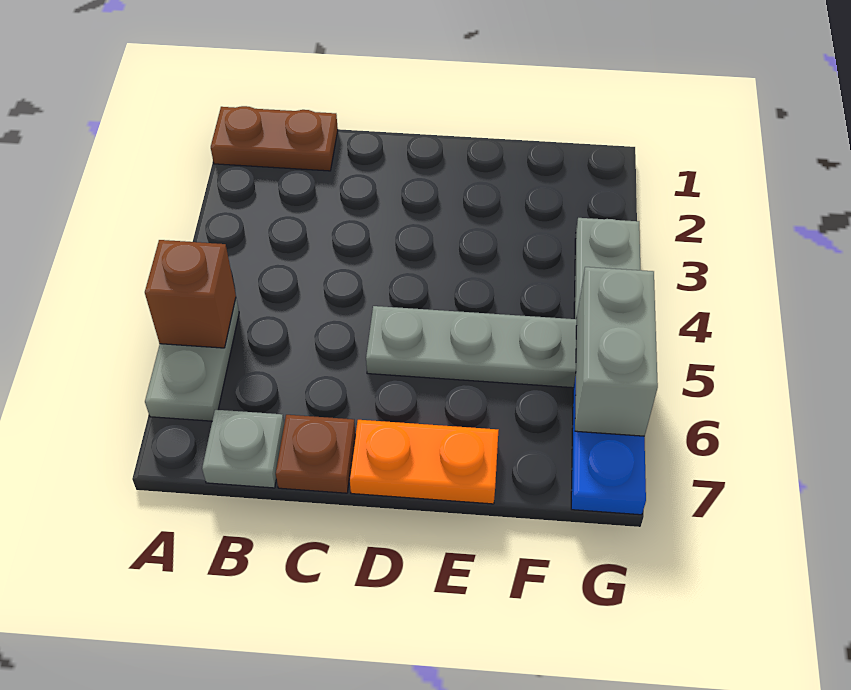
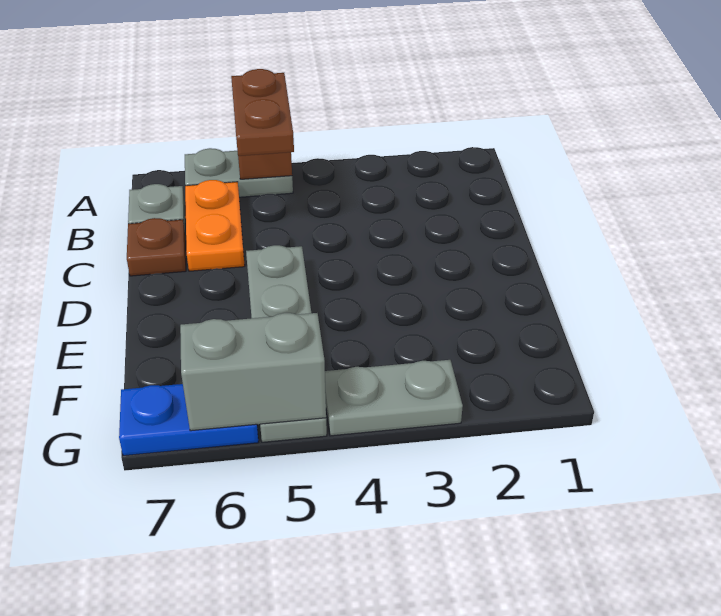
brown plate A1:B1 level 1 -> brown plate A5:B5 level 3
orange plate D7:E7 level 1 -> orange plate B6:C6 level 1

